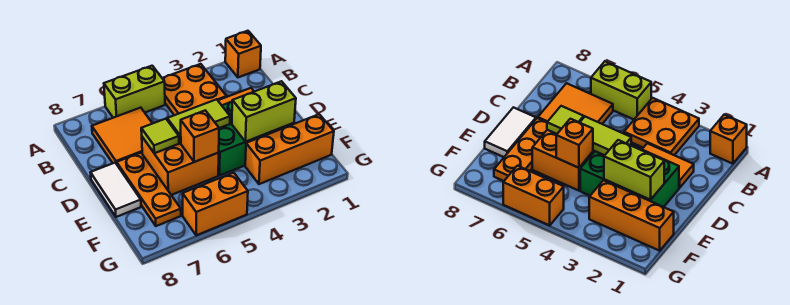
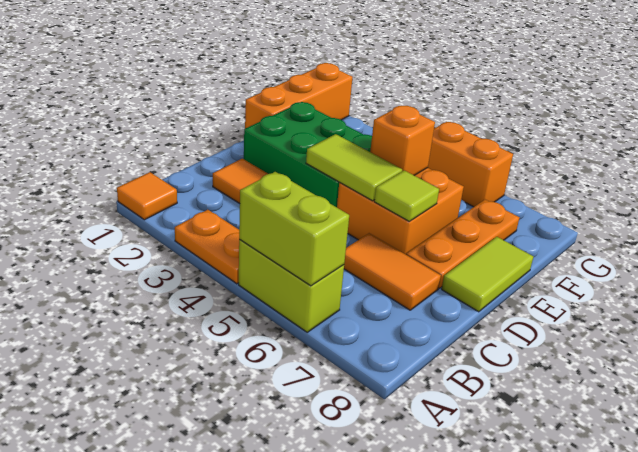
orange brick A1 level 1 -> orange tile A1 level 1
orange plate A3:B4 level 1 -> orange plate A3:A4 level 1
orange tile B6:C7 level 1 -> orange tile C6:C7 level 1
white tile D8:E8 level 1 -> lime tile D8:E8 level 1
lime brick E2:E3 level 2 -> lime brick A5:A6 level 2
orange brick F1:F3 level 1 -> orange brick E1:G1 level 1

